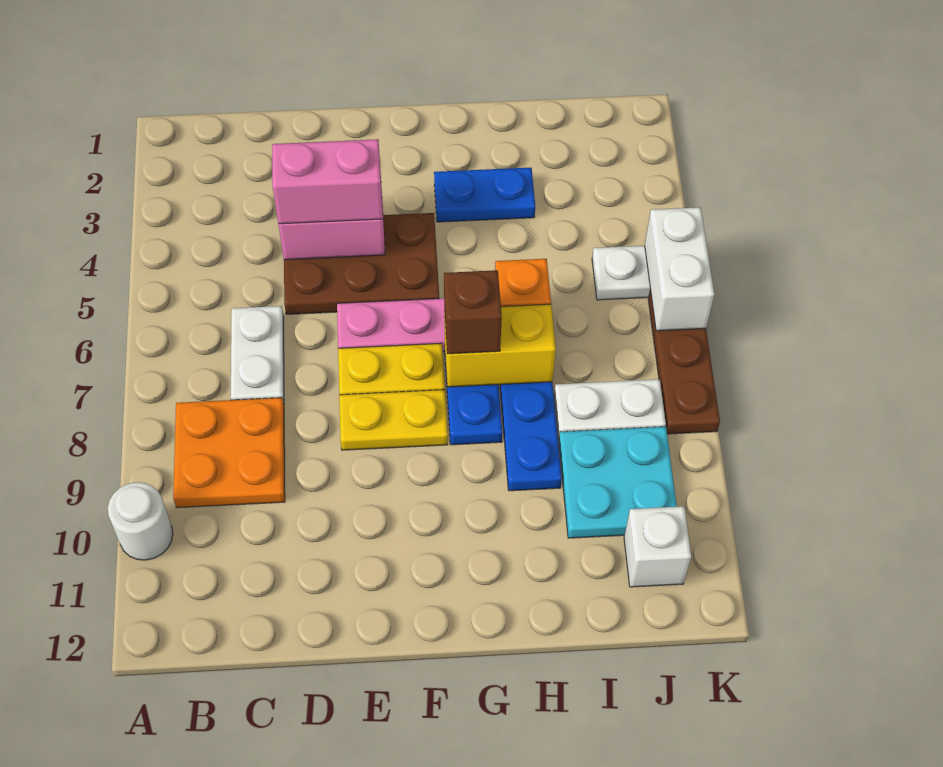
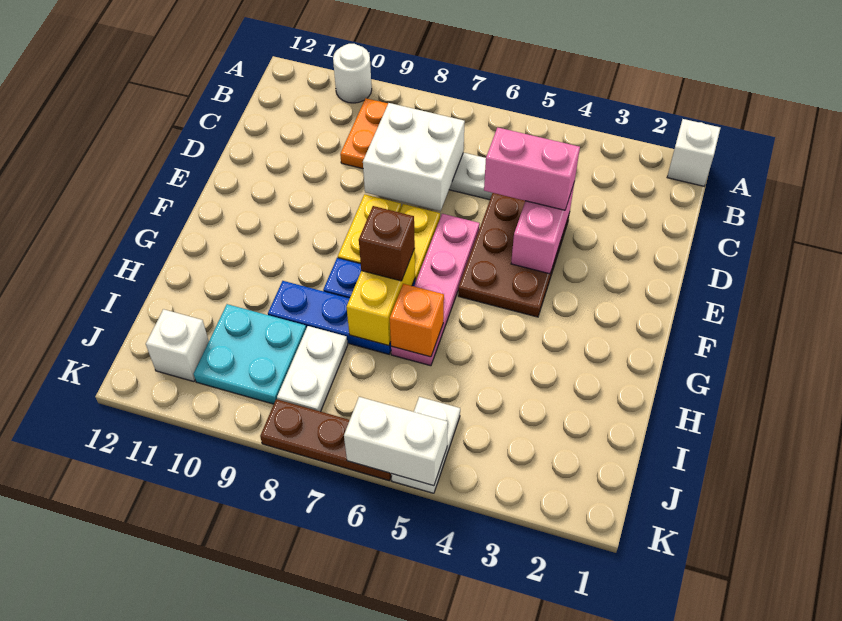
none -> white brick A1 level 1
none -> white brick C7:D8 level 2
pink brick D4:E4 level 3 -> pink brick D4:D5 level 3
blue plate G3:H3 level 1 -> none

